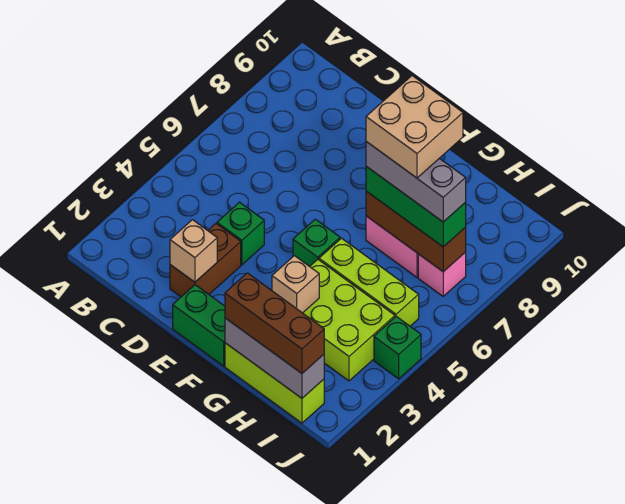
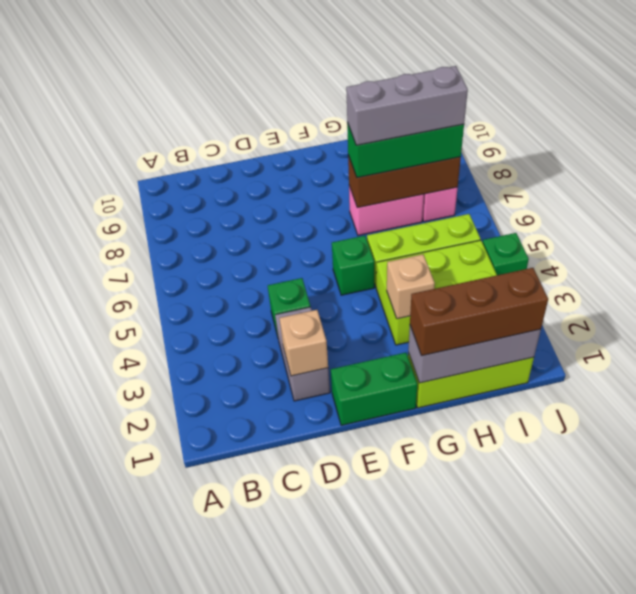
brown brick D2:D3 level 1 -> grey brick D2:D3 level 1
tan brick G7:H8 level 5 -> none

